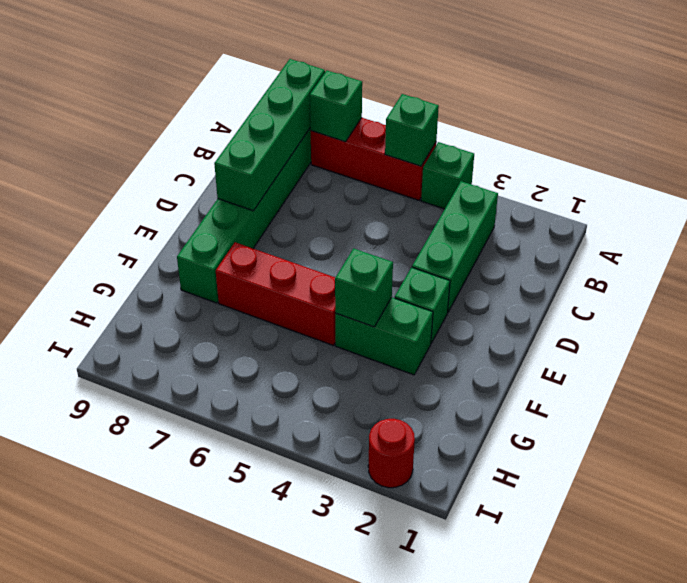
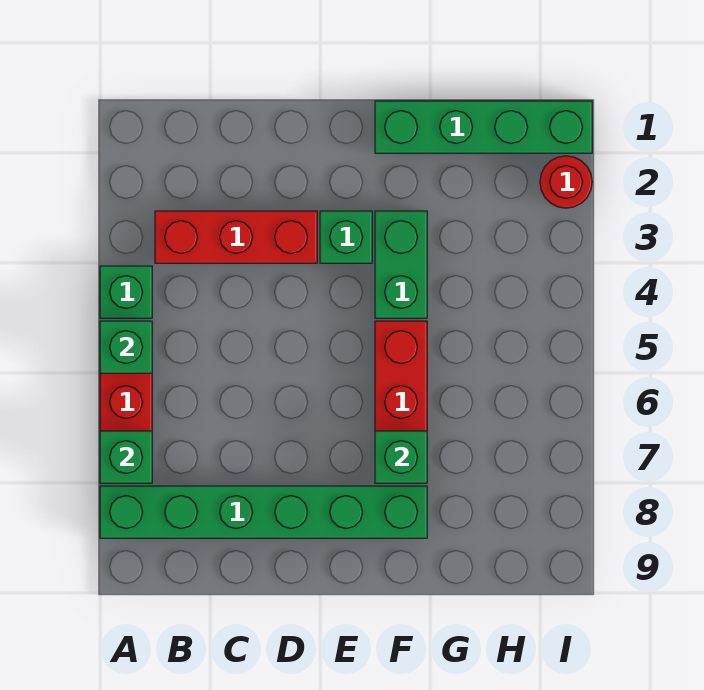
green brick A8:D8 level 2 -> green brick F1:I1 level 1
green brick B3:D3 level 1 -> red brick B3:D3 level 1
green brick F4 level 2 -> green brick F7 level 2

